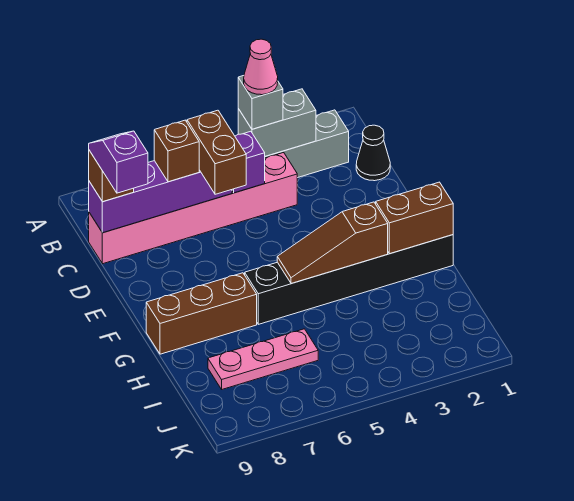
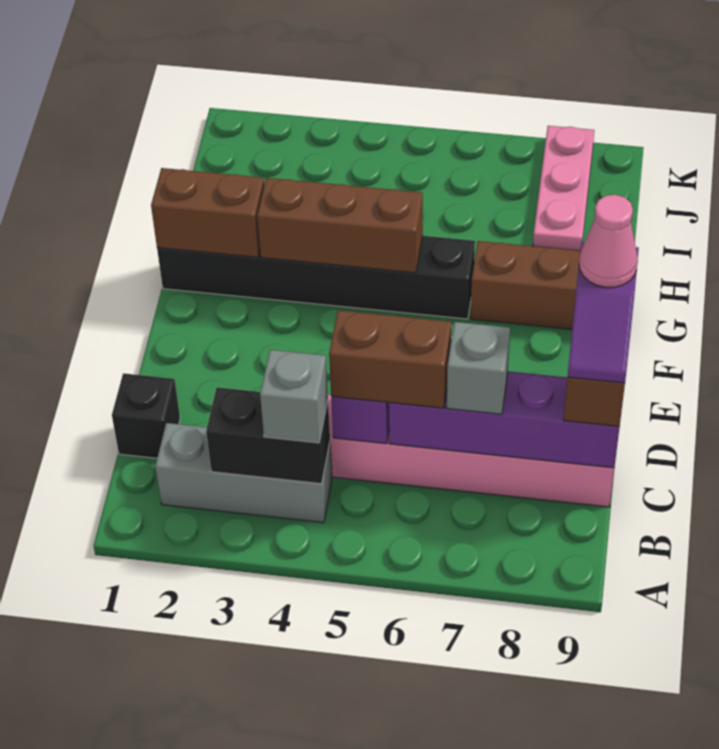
grey brick B3:B4 level 2 -> black brick B3:B4 level 2
pink cone B4 level 4 -> pink cone D9 level 5
black cone C1 level 1 -> black brick C1 level 1
brown brick C6:D6 level 3 -> brown brick C5:C6 level 3
brown brick C7 level 3 -> grey brick C7 level 3
brown slope G3:G5 level 2 top 3 -> brown brick G3:G5 level 2
pink plate I6:I8 level 1 -> pink plate I8:K8 level 1

